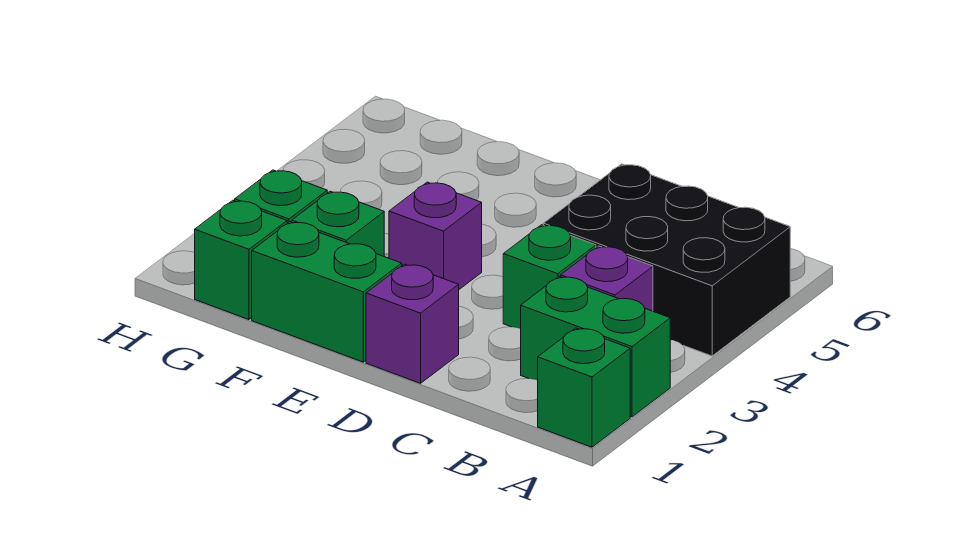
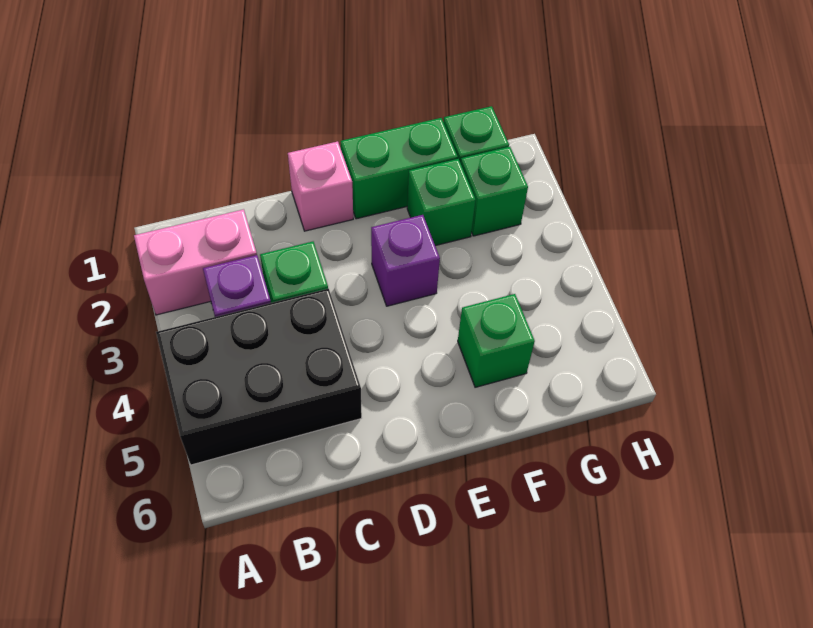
green brick A1 level 1 -> green brick F5 level 1
green brick A2:B2 level 1 -> pink brick A2:B2 level 1
purple brick D1 level 1 -> pink brick D1 level 1

